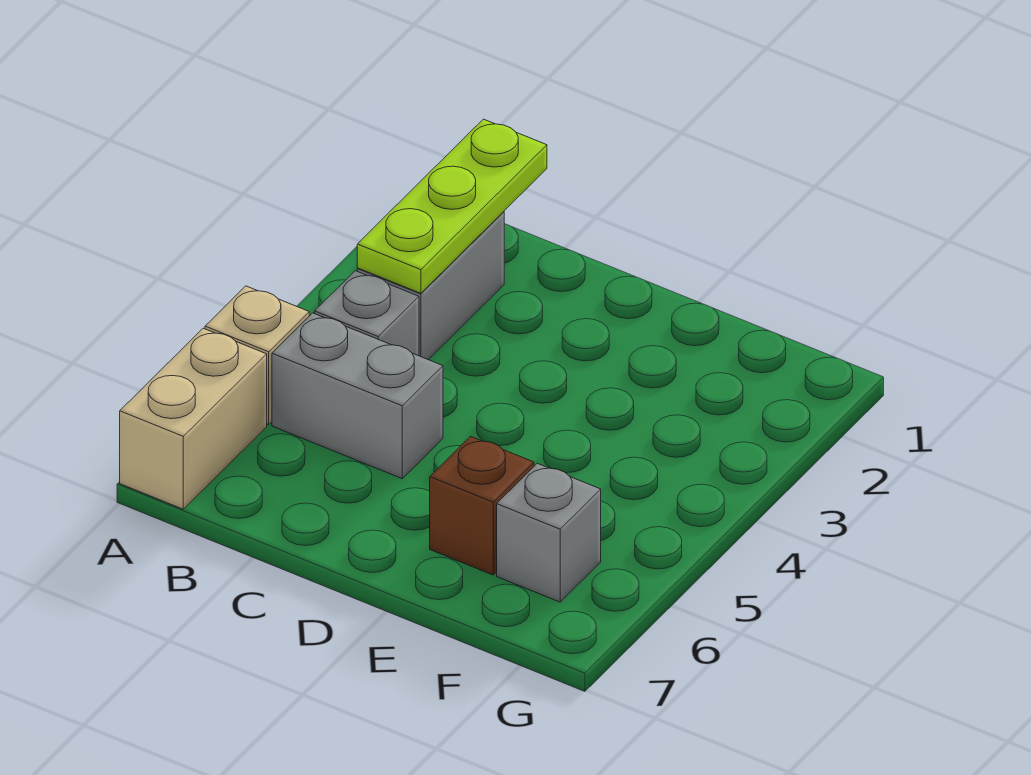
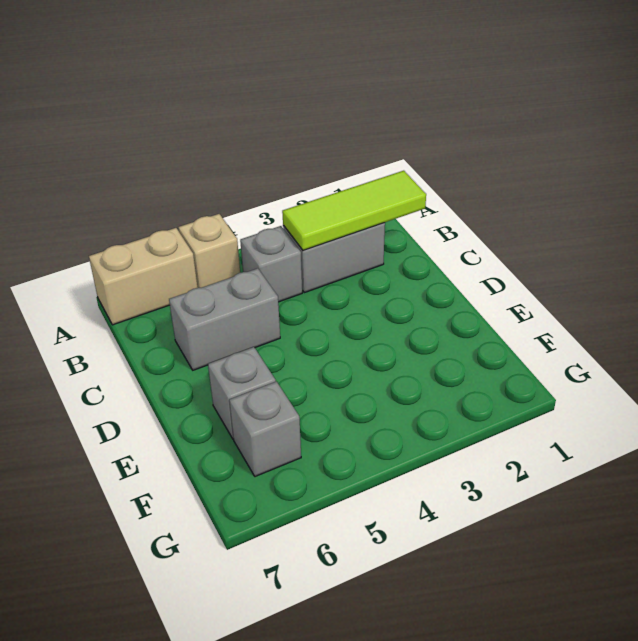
lime plate B1:B3 level 2 -> lime tile B1:B3 level 2
grey brick B5:C5 level 1 -> grey brick C5:C6 level 1
brown brick E6 level 1 -> grey brick E6 level 1

